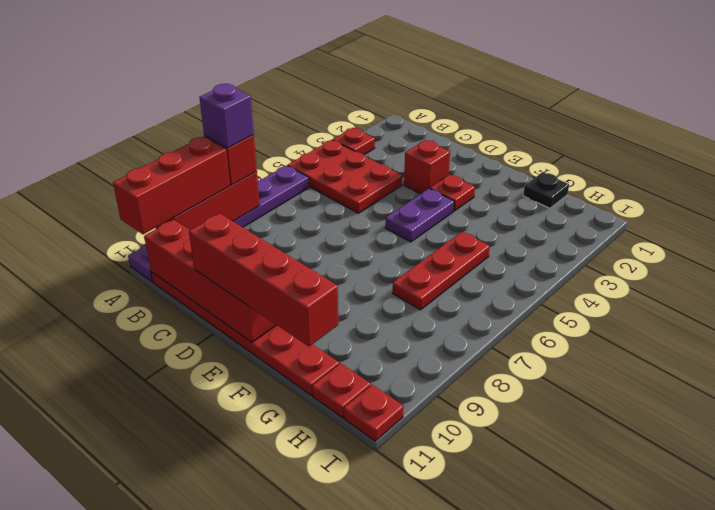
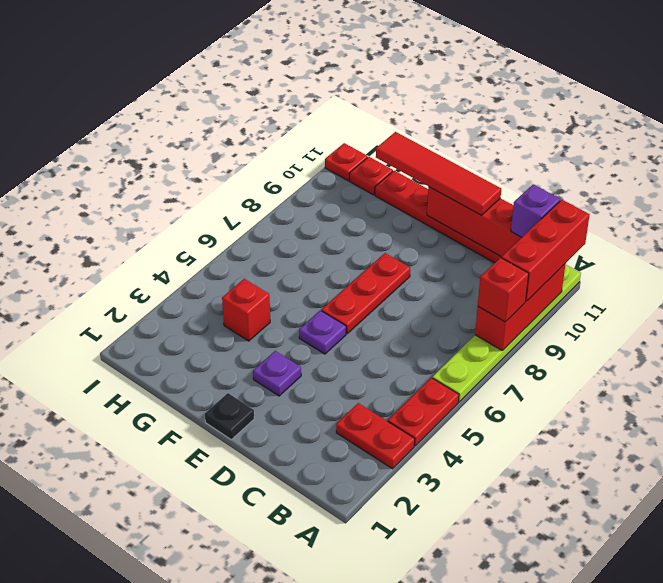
red plate A3 level 1 -> red plate A3:B3 level 1
red plate A4:C5 level 1 -> red plate A4:A5 level 1
purple plate A6:A11 level 1 -> lime plate A6:A11 level 1
purple brick A8 level 4 -> purple brick B11 level 3
red brick D3 level 1 -> red brick G4 level 1
red brick D11:G11 level 3 -> red tile D11:G11 level 3
red plate E3 level 1 -> purple plate E3 level 1
purple plate E4:E5 level 1 -> purple plate E5 level 1
black plate G1 level 1 -> black plate E1 level 1
red plate G5:G7 level 1 -> red plate E6:E8 level 1

